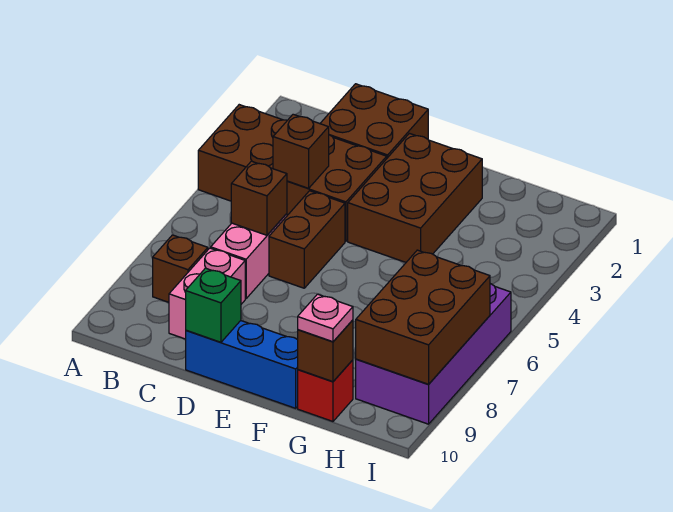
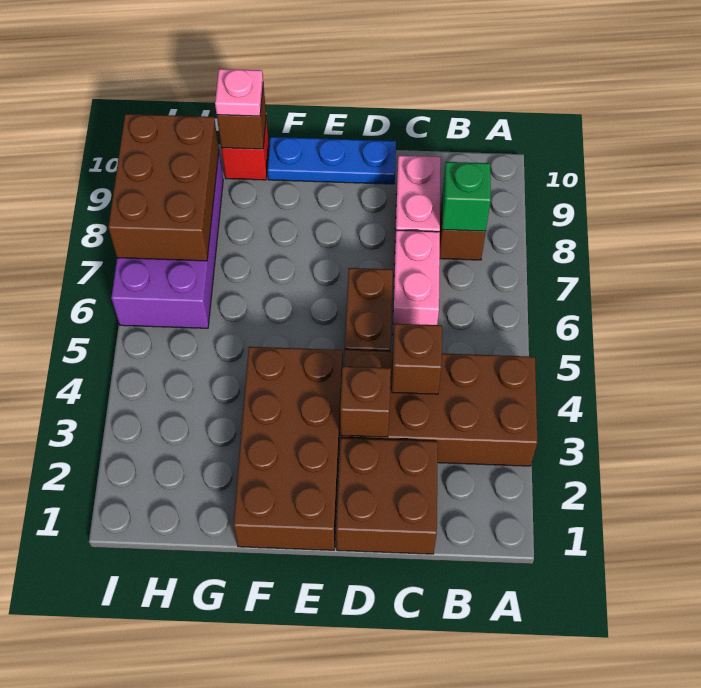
brown brick C6 level 2 -> brown brick D3 level 2
blue brick D10:F10 level 1 -> blue plate D10:F10 level 1
green brick D10 level 2 -> green brick B8 level 2
brown brick E2:F4 level 1 -> brown brick E1:F4 level 1

